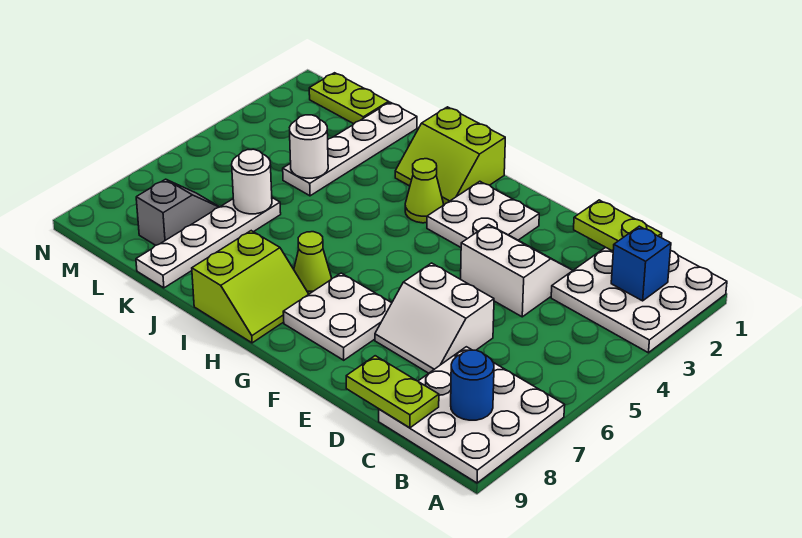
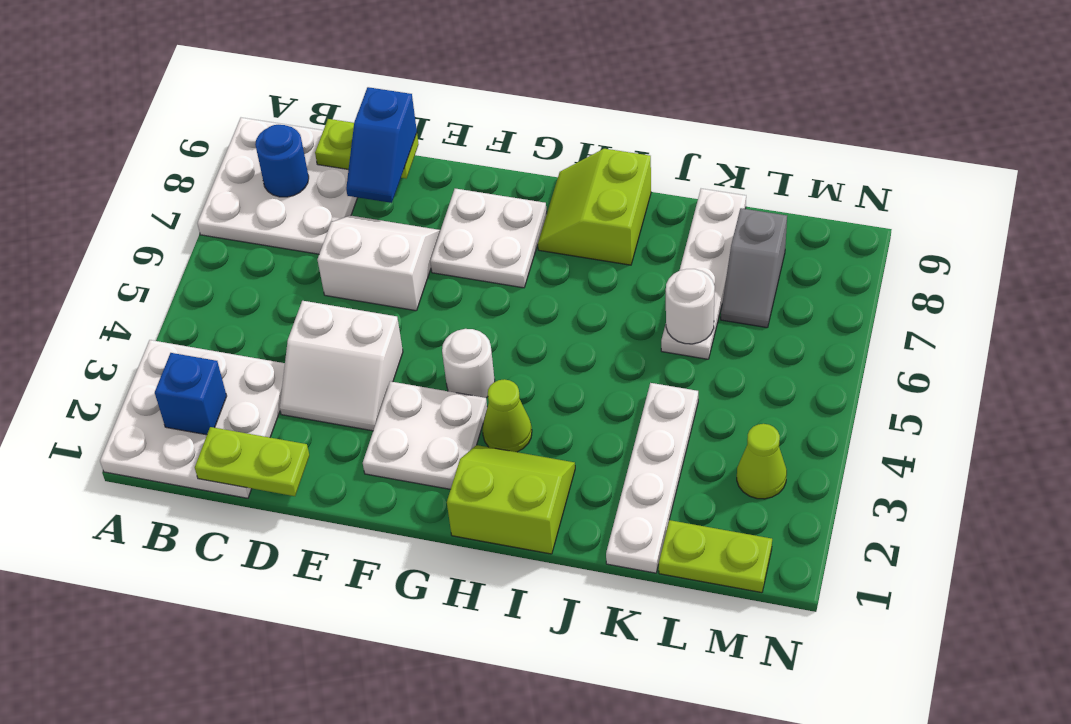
none -> blue slope D8:D9 level 3 top 9
lime cone H7 level 1 -> lime cone M3 level 1
white round brick K4 level 2 -> white round brick G4 level 1

